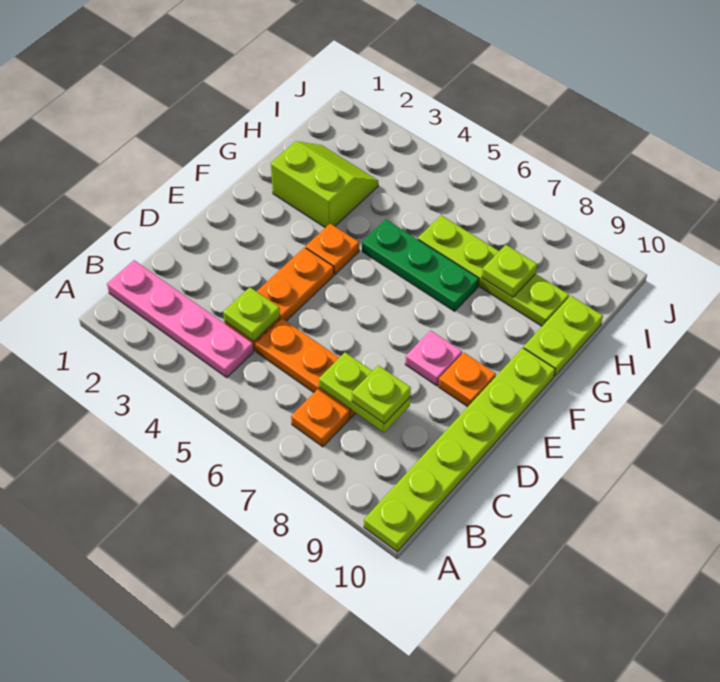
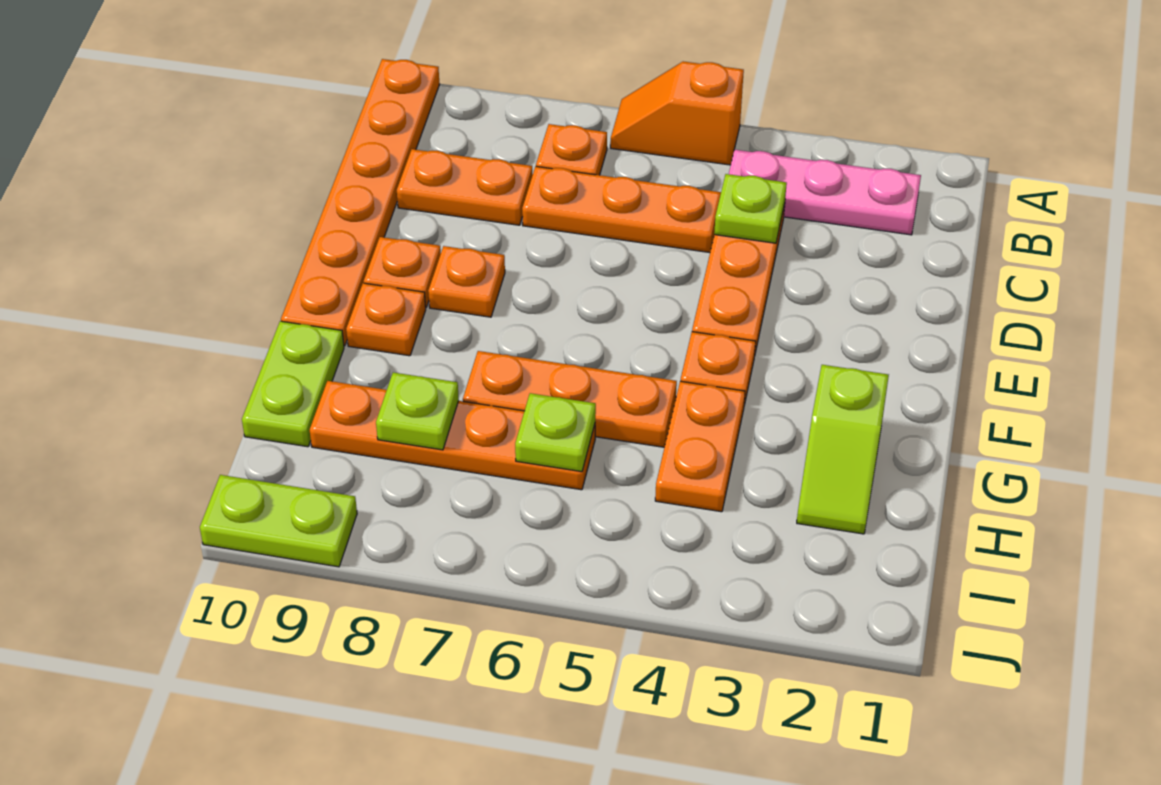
none -> orange slope A5:A6 level 1 top 5
lime plate A10:F10 level 1 -> orange plate A10:F10 level 1
pink plate B1:B4 level 1 -> pink plate B2:B4 level 1
lime plate C7:C8 level 2 -> lime plate J9:J10 level 1
none -> orange plate C8:C9 level 1
lime plate C8 level 3 -> lime plate H6 level 2
pink plate E8 level 1 -> orange plate E8 level 1
none -> orange plate F9 level 1
lime slope G2:H3 level 1 top G -> lime slope G2:H2 level 1 top G
none -> orange plate G4:H4 level 1
green plate G5:G7 level 1 -> orange plate G5:G7 level 1
lime plate H6:H9 level 1 -> orange plate H6:H9 level 1

